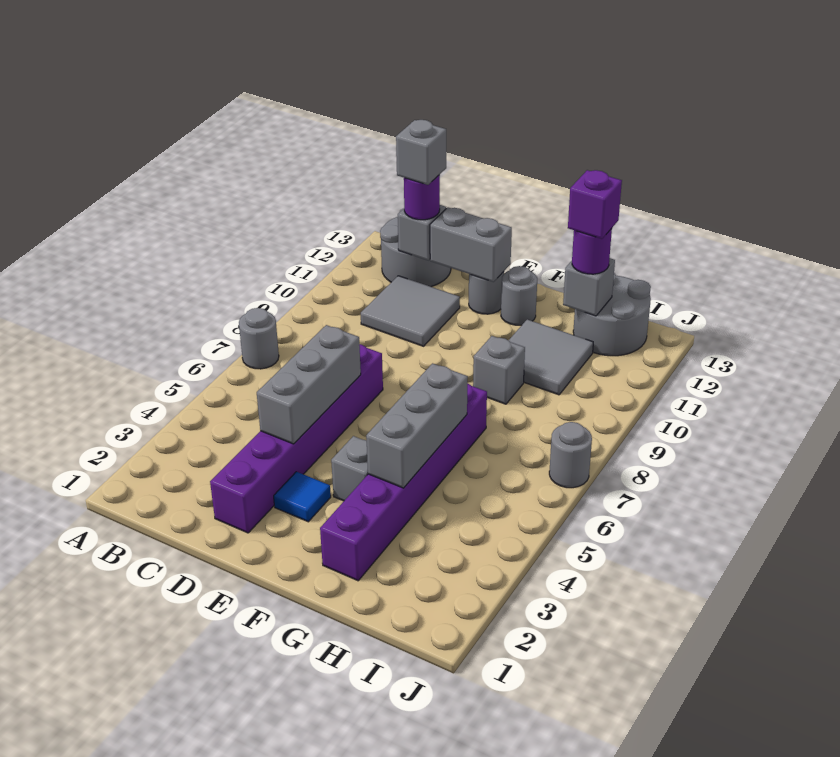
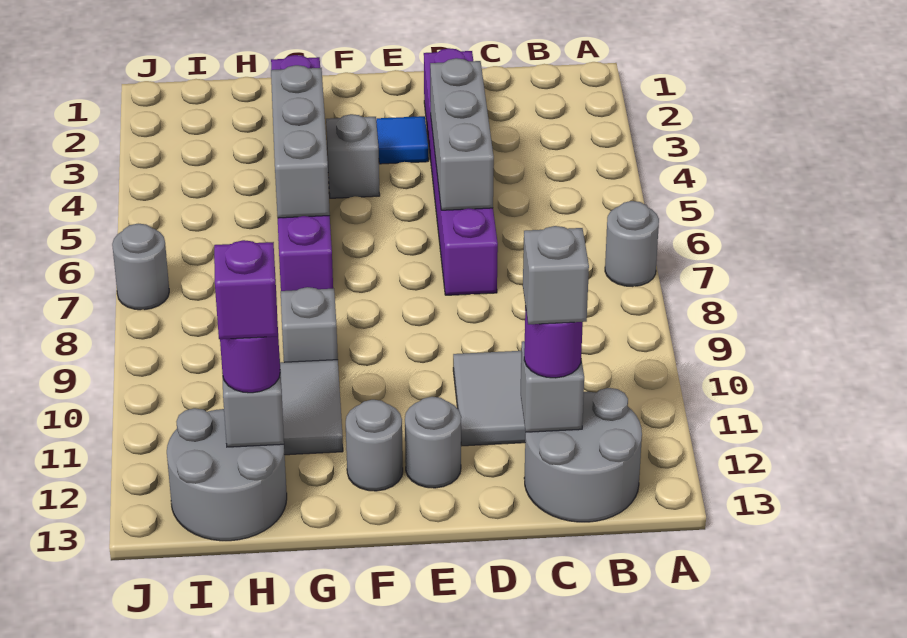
grey brick D12:E12 level 2 -> none

